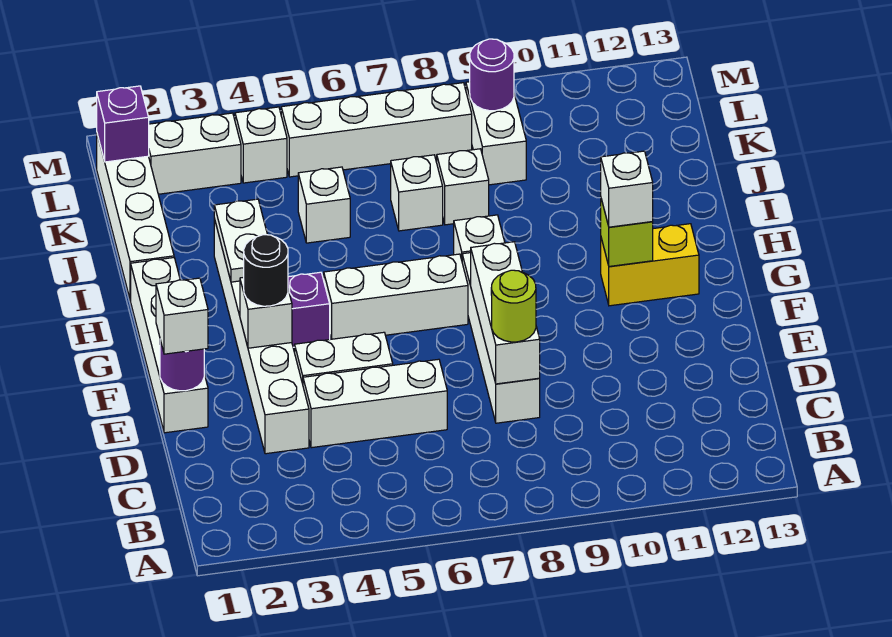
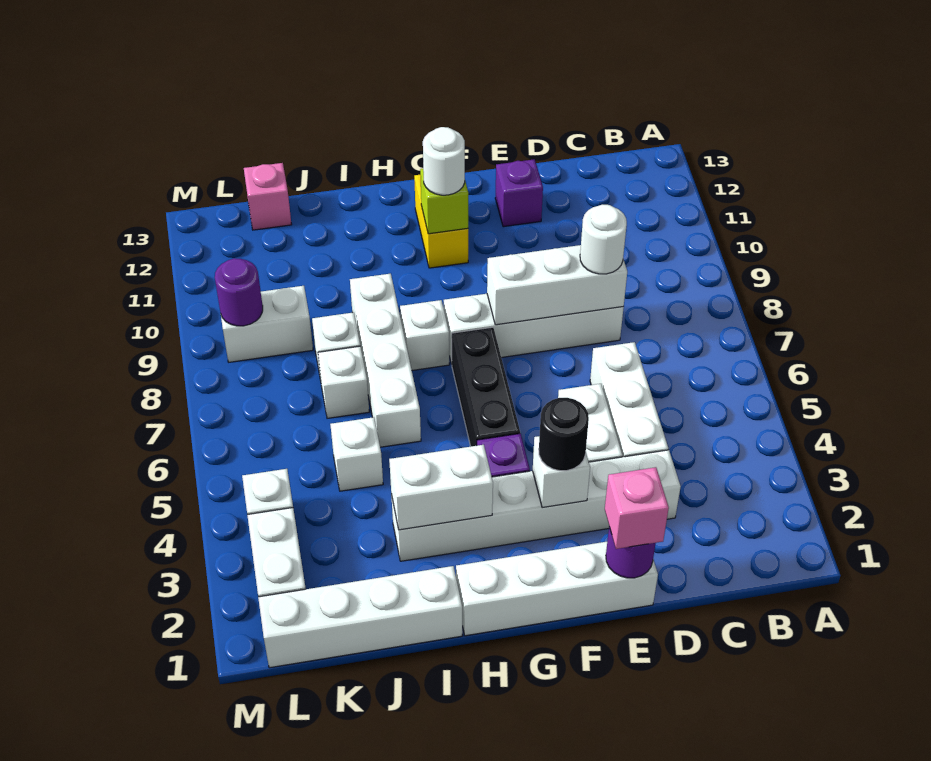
lime round brick D8 level 3 -> white round brick D8 level 3
white brick E1 level 3 -> pink brick E1 level 3
white brick G5:G7 level 1 -> black brick G5:G7 level 1
white brick G11 level 3 -> white round brick G11 level 3
white plate H3:I3 level 2 -> white brick H3:I3 level 2
none -> pink brick K13 level 1
purple brick L1 level 2 -> purple brick E12 level 1
white brick L5:L8 level 1 -> white brick I6:I9 level 1

